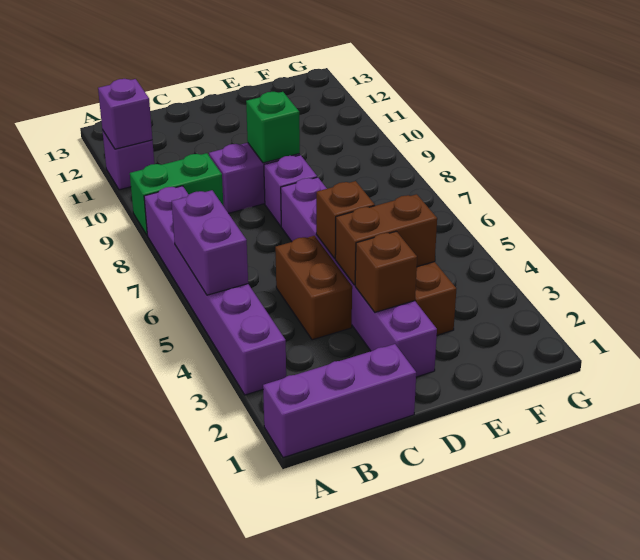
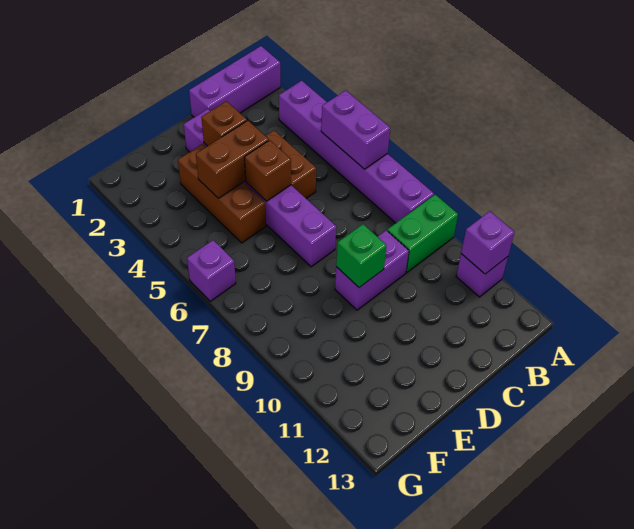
purple brick D8 level 1 -> purple brick G6 level 1

